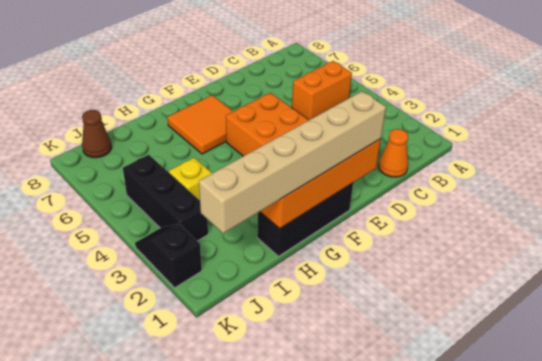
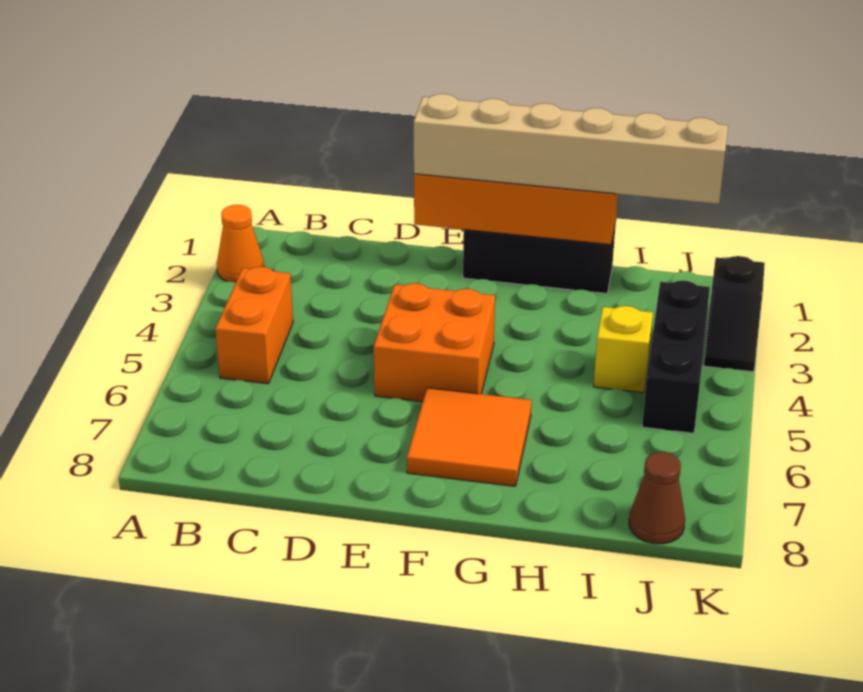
orange brick B5:C5 level 1 -> orange brick B4:B5 level 1
orange cone C1 level 1 -> orange cone A2 level 1

